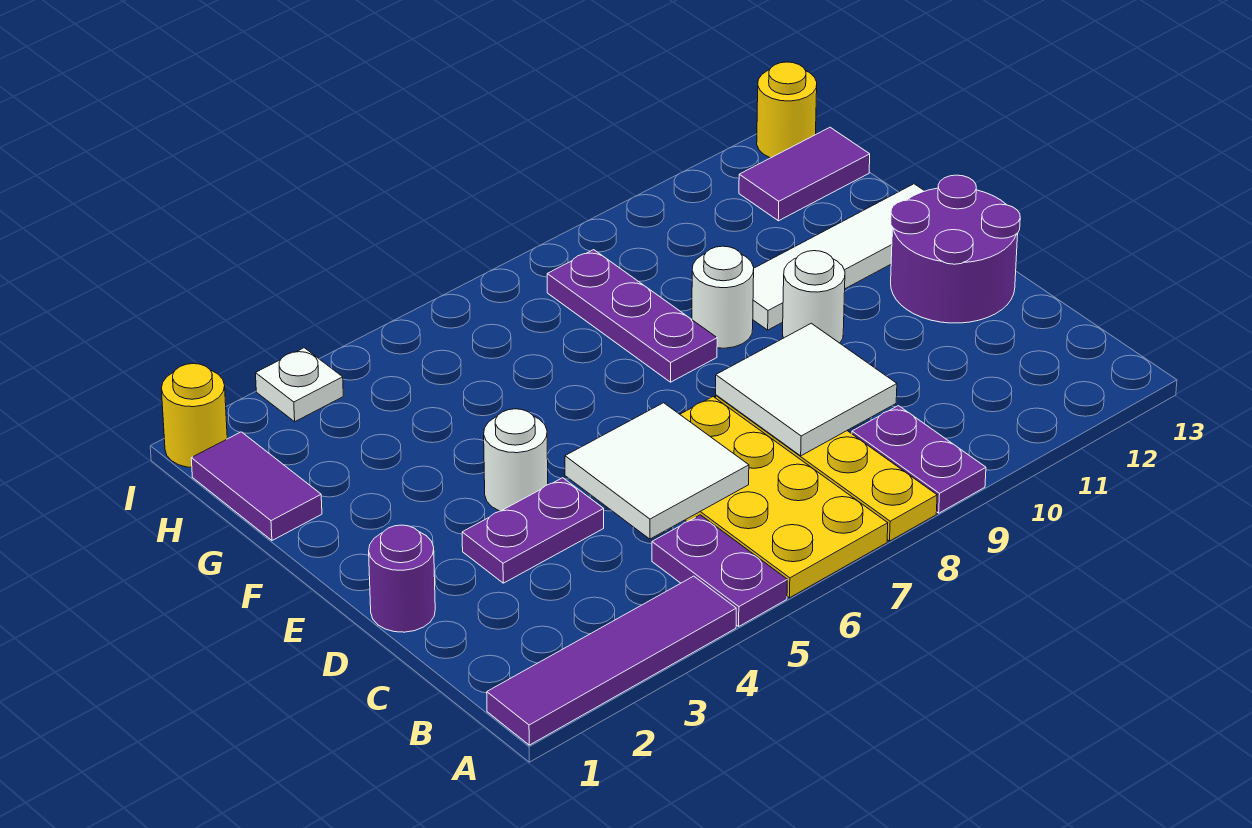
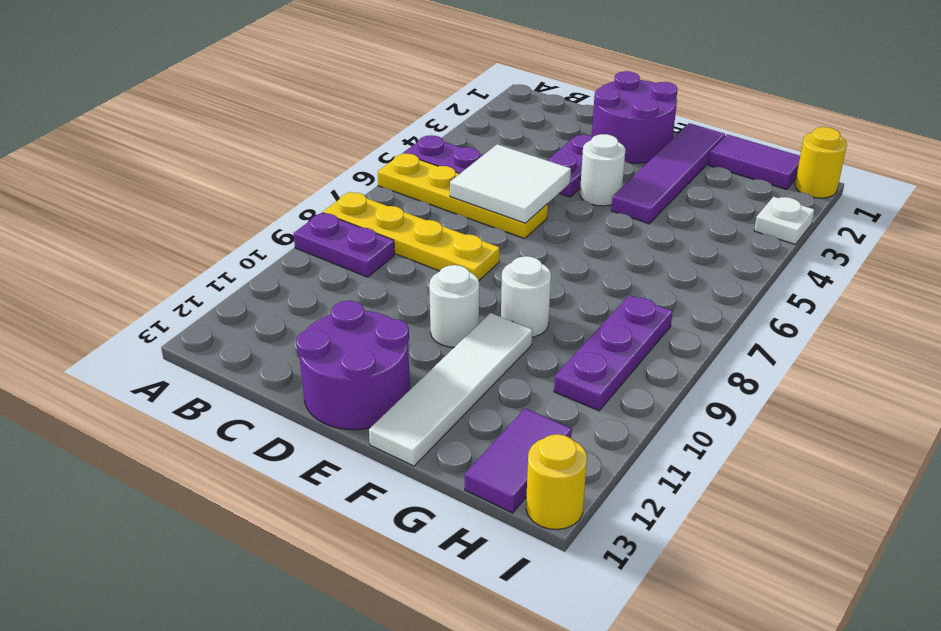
purple tile A1:A4 level 1 -> purple tile F1:F4 level 1
yellow plate A6:D7 level 1 -> yellow plate A6:D6 level 1
white tile C8:D9 level 2 -> none
purple round brick D1 level 1 -> purple round brick D1:E2 level 1
purple plate F8:H8 level 1 -> purple plate H8:H10 level 1

